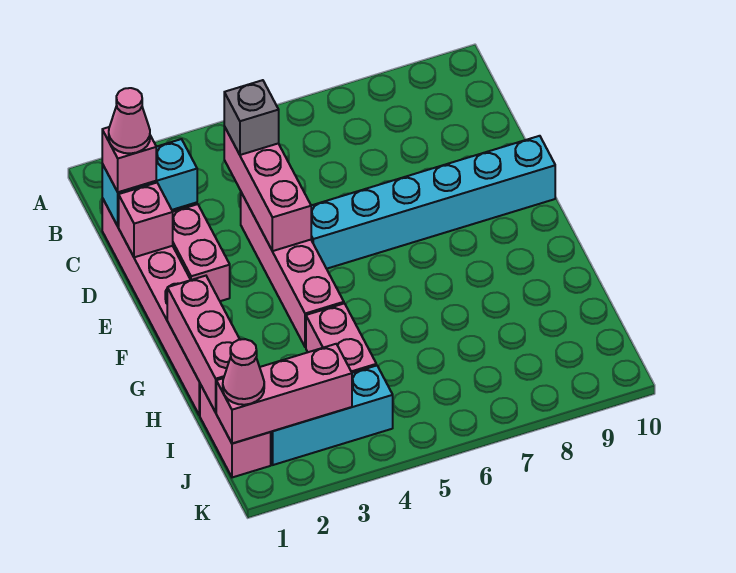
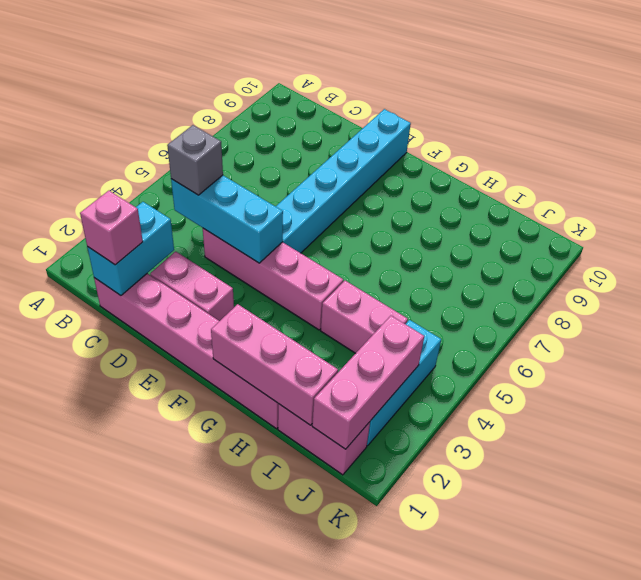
pink cone C1 level 4 -> none
pink brick C4:E4 level 2 -> cyan brick C4:E4 level 2
pink brick D1 level 2 -> none
pink cone J1 level 3 -> none

